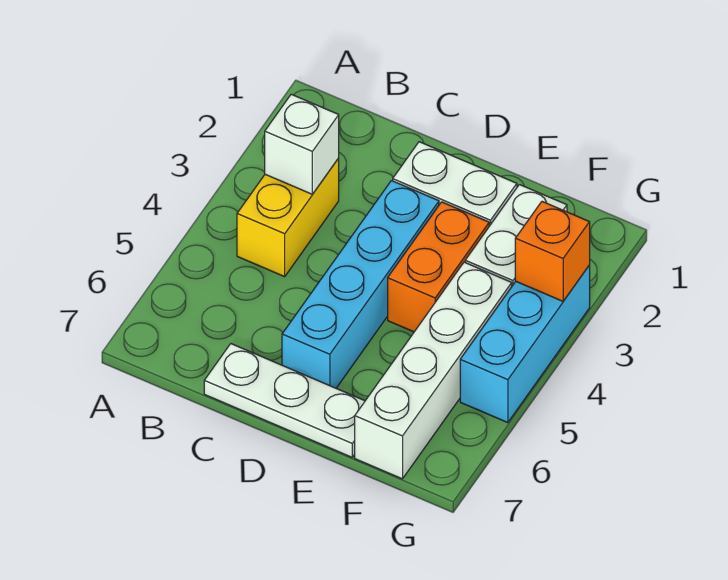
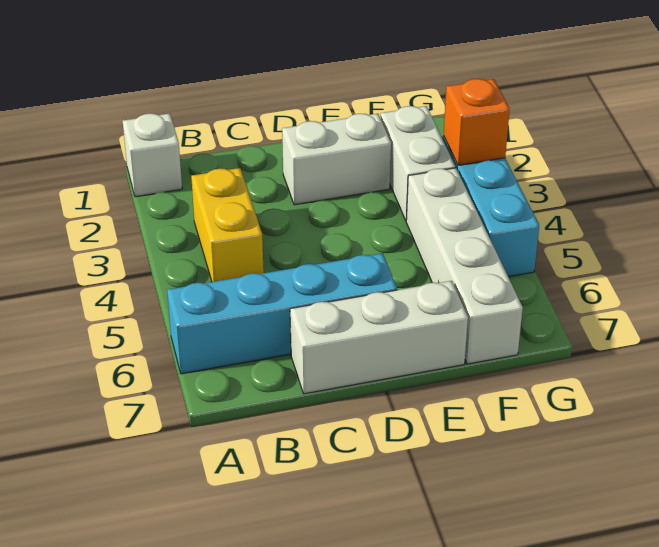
white brick B3 level 2 -> white brick A1 level 1
white plate C7:E7 level 1 -> white brick C7:E7 level 1
cyan brick D3:D6 level 1 -> cyan brick A6:D6 level 1
orange brick E3:E4 level 1 -> none

